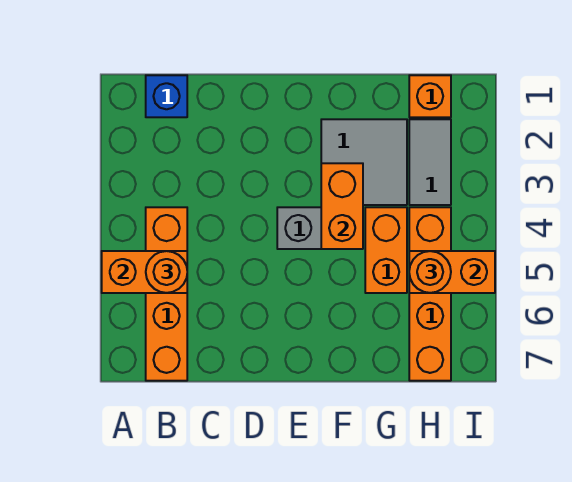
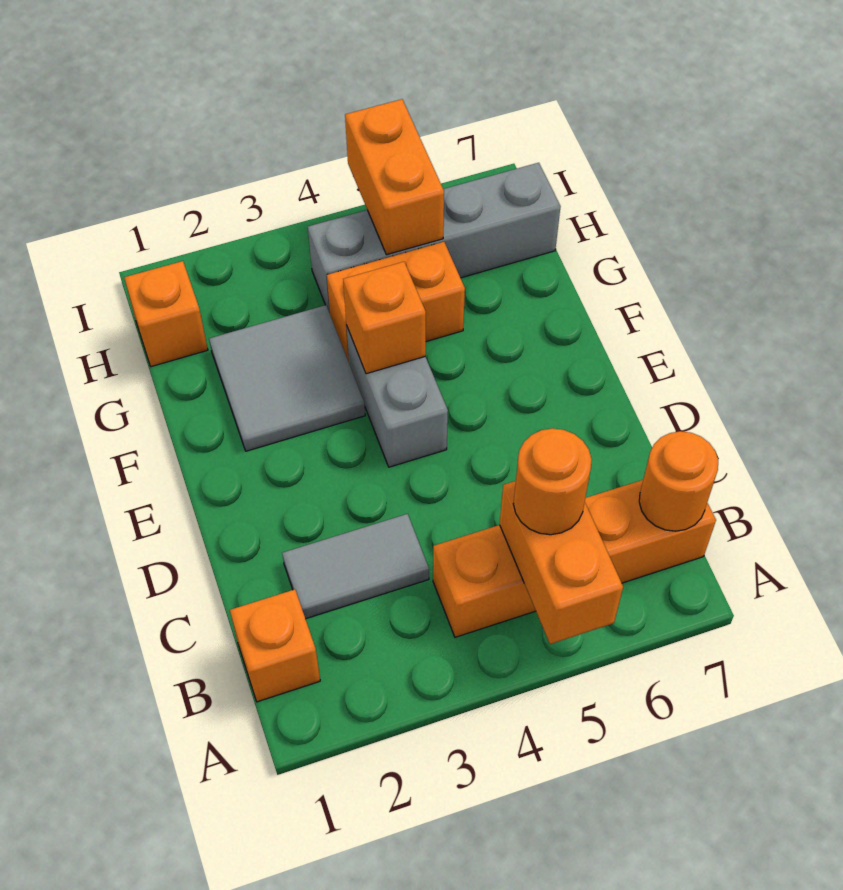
blue brick B1 level 1 -> orange brick B1 level 1
orange brick F3:F4 level 2 -> orange brick F4 level 2
grey tile H2:H3 level 1 -> grey tile C2:C3 level 1
orange brick H4:H7 level 1 -> grey brick H4:H7 level 1
orange round brick H5 level 3 -> orange round brick B7 level 2

